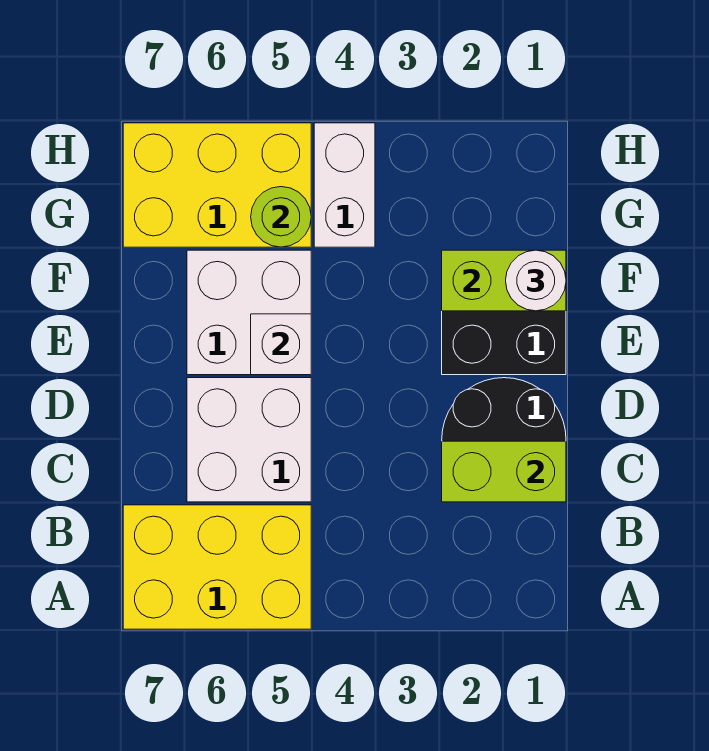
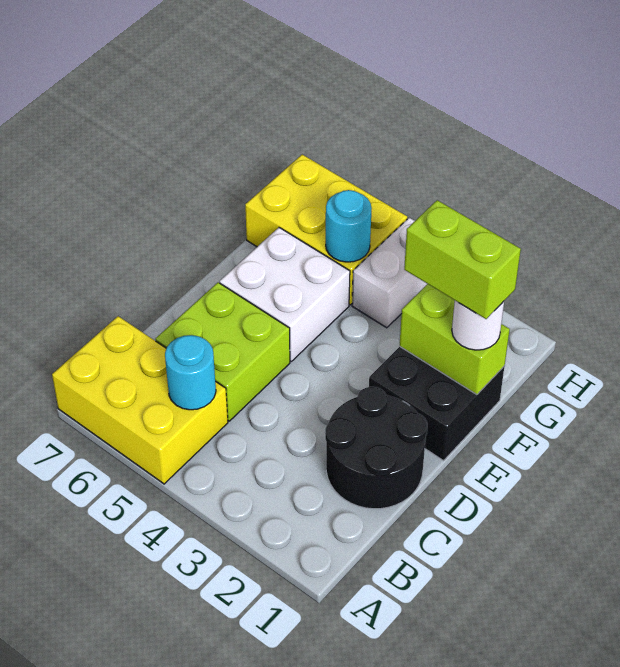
none -> cyan round brick B5 level 2
lime brick C1:C2 level 2 -> lime brick F1:F2 level 4
white brick C5:D6 level 1 -> lime brick C5:D6 level 1
white brick E5 level 2 -> none
lime round brick G5 level 2 -> cyan round brick G5 level 2

